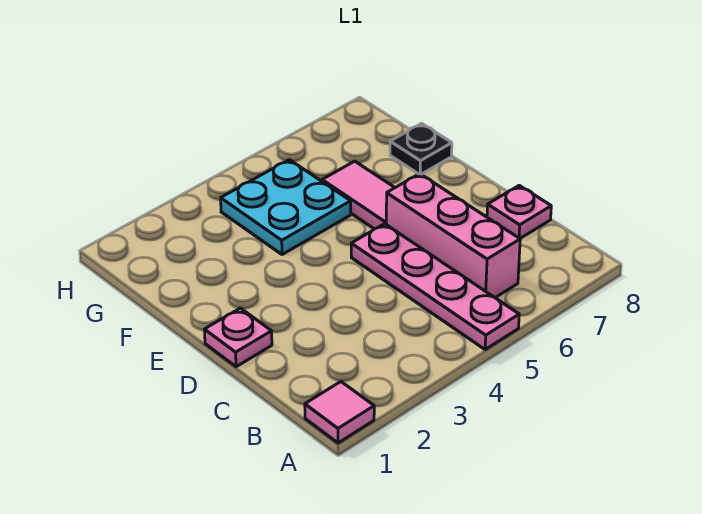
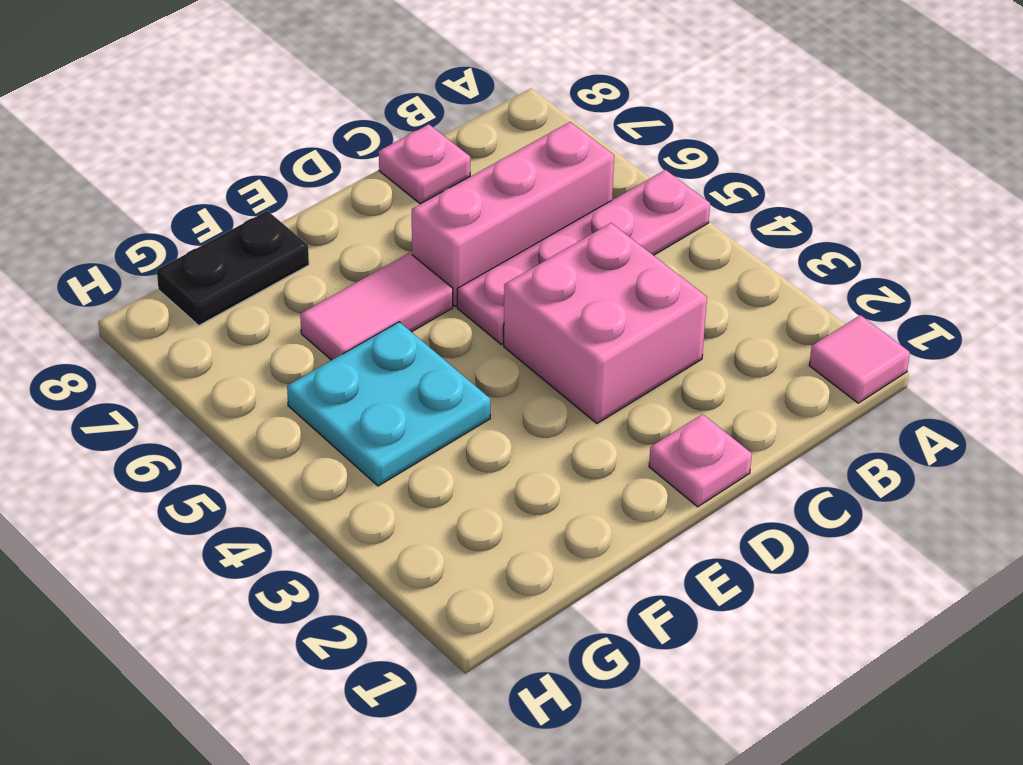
none -> pink brick C3:D4 level 1
black plate F8 level 1 -> black plate F8:G8 level 1

